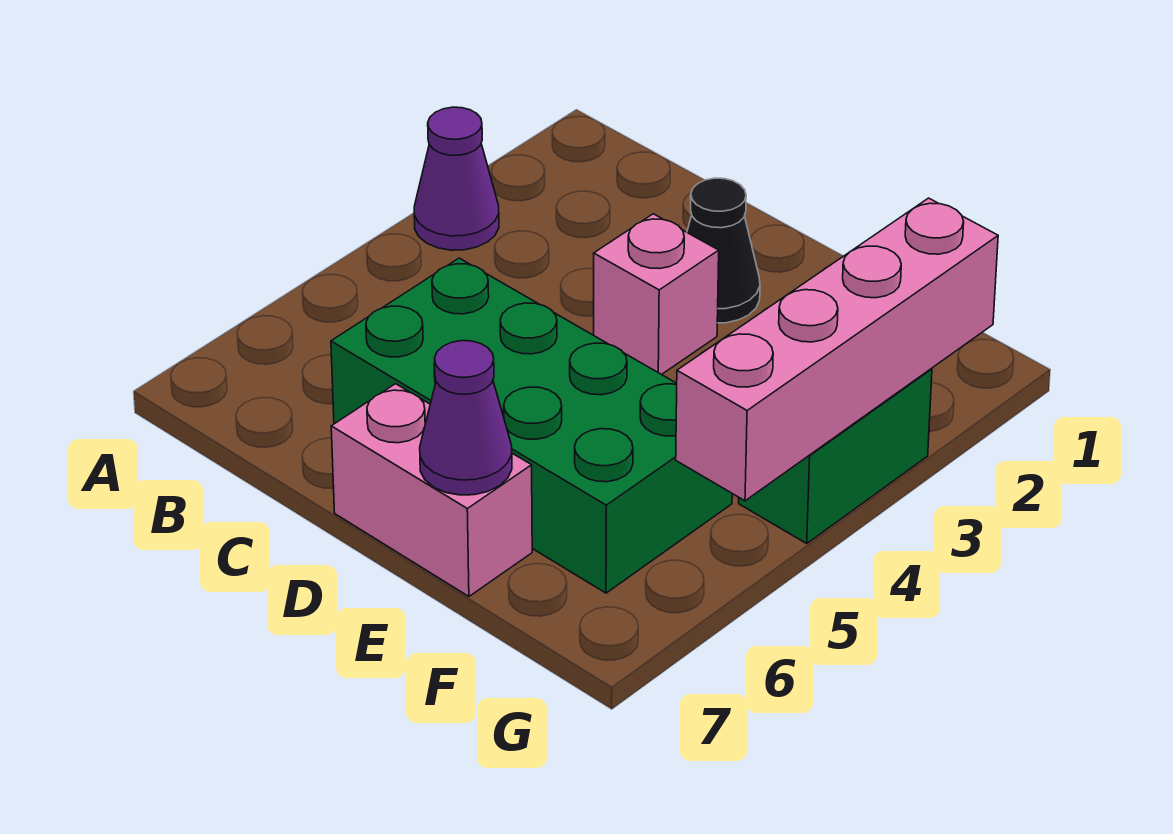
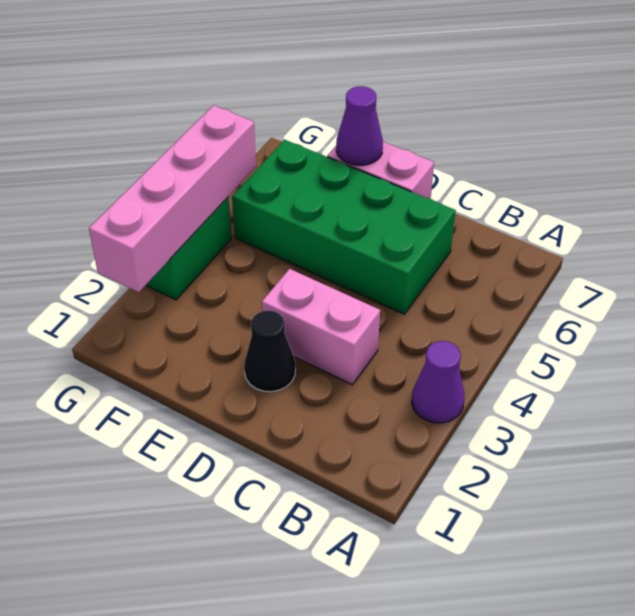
pink brick D3 level 1 -> pink brick C3:D3 level 1

